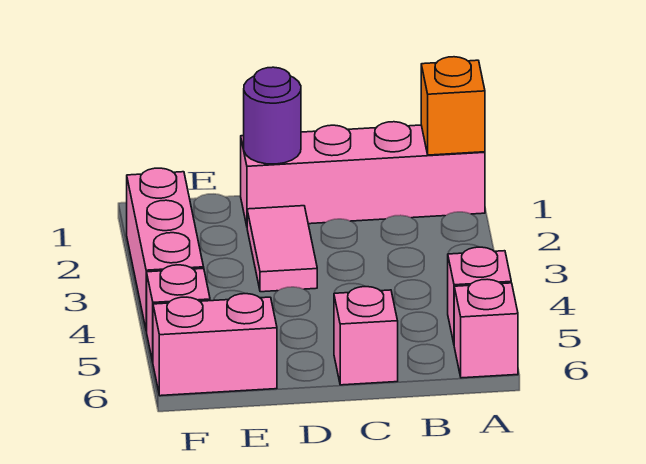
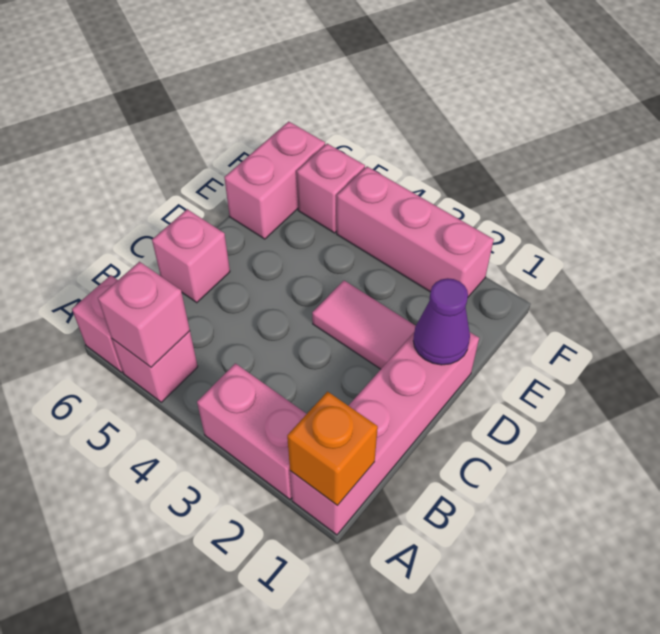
none -> pink brick A2:A3 level 1
none -> pink brick A5 level 2
purple round brick D1 level 2 -> purple cone D1 level 2

